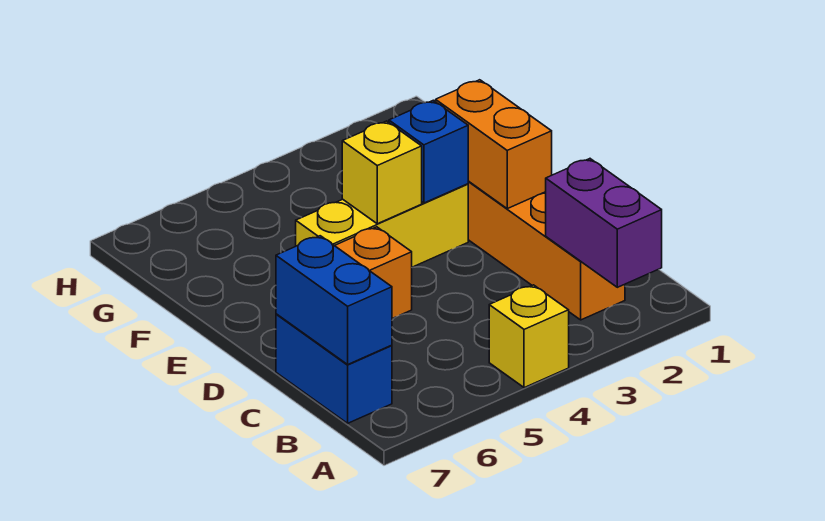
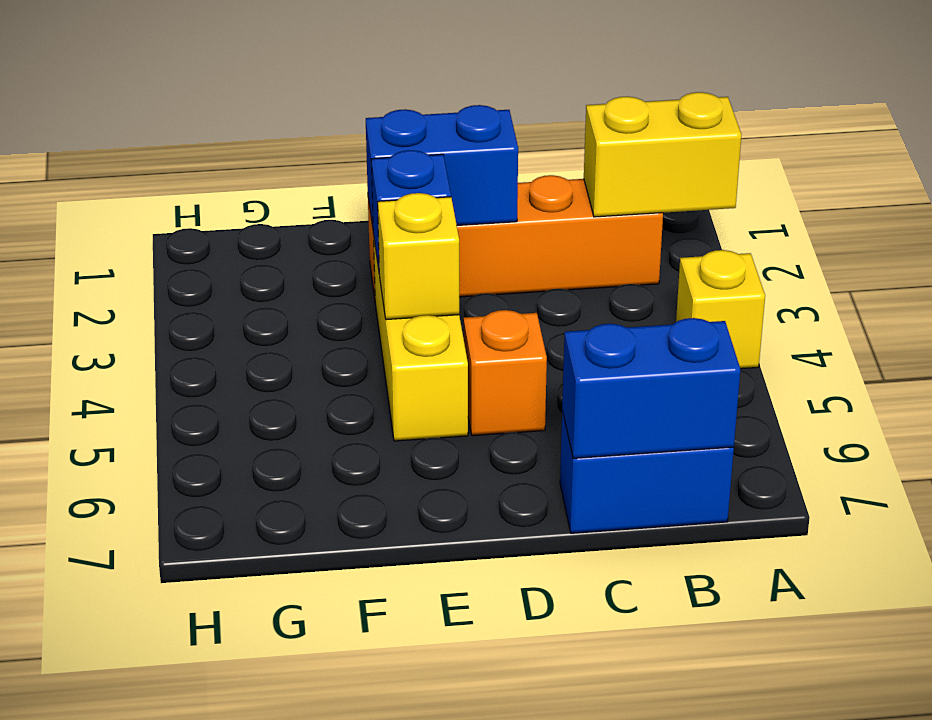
purple brick A2:B2 level 2 -> yellow brick A2:B2 level 2
orange brick D2:E2 level 2 -> blue brick D2:E2 level 2

